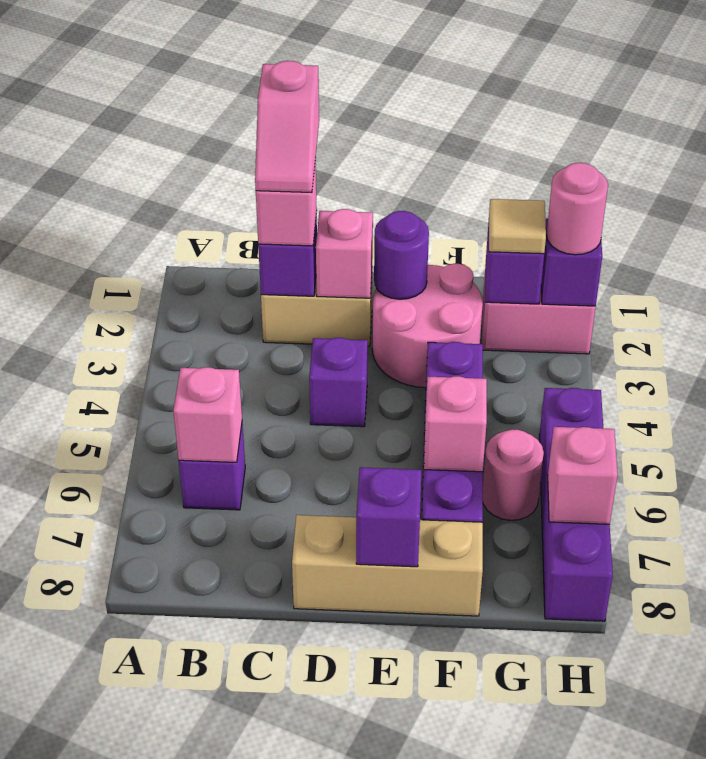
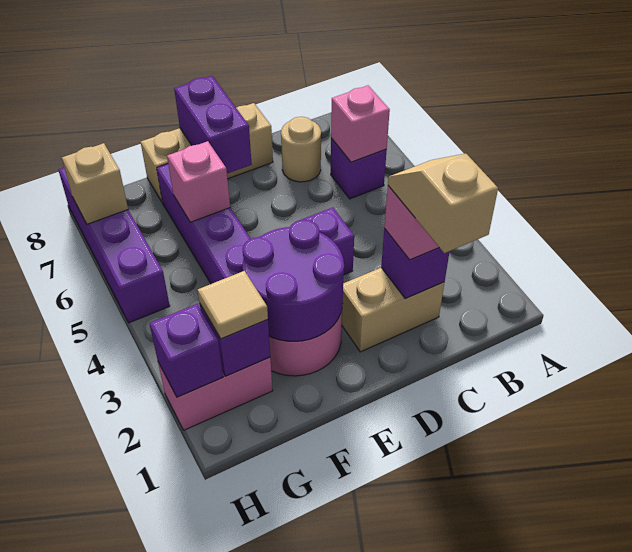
pink slope C1:C2 level 4 top 1 -> tan slope C1:C2 level 4 top 1
none -> tan round brick C7 level 1
pink brick D2 level 2 -> none
purple round brick E2 level 2 -> purple round brick E2:F3 level 2
purple brick E8 level 2 -> purple brick E7:E8 level 2
pink round brick G6 level 1 -> none
pink round brick H2 level 3 -> none
pink brick H7 level 2 -> tan brick H7 level 2

